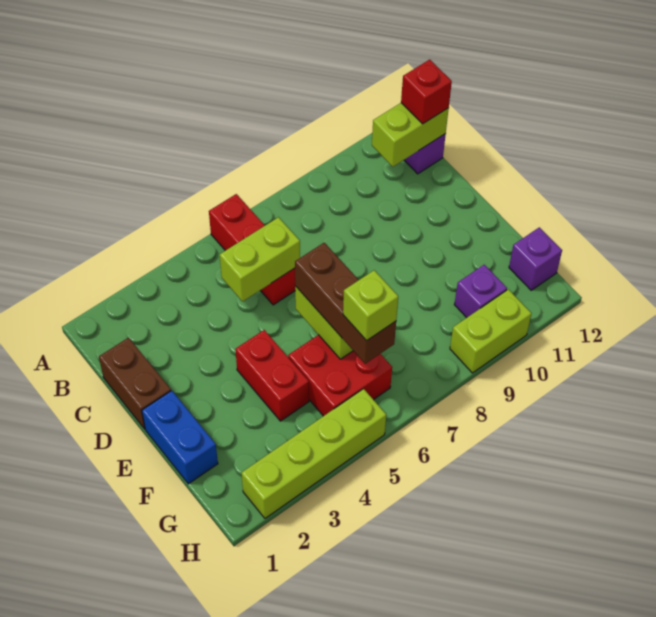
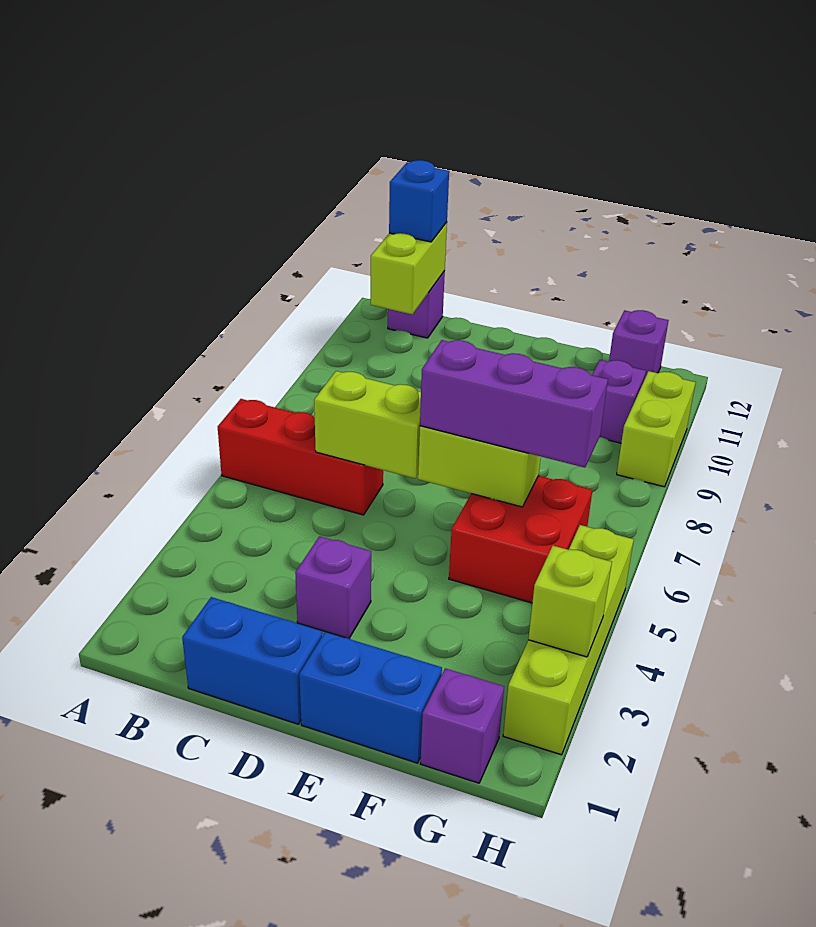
red brick B12 level 3 -> blue brick B12 level 3
brown brick C1:D1 level 1 -> blue brick C1:D1 level 1
lime brick C5:C6 level 2 -> lime brick C6:D6 level 2
none -> purple brick D3 level 1
red brick E4:F4 level 1 -> none
brown brick E6:G6 level 3 -> purple brick E6:G6 level 3
none -> purple brick G1 level 1
lime brick G6 level 4 -> lime brick H3 level 2

